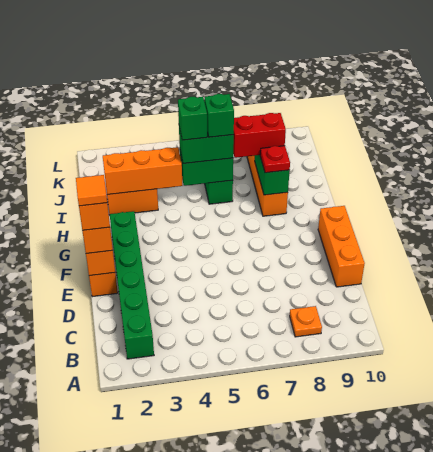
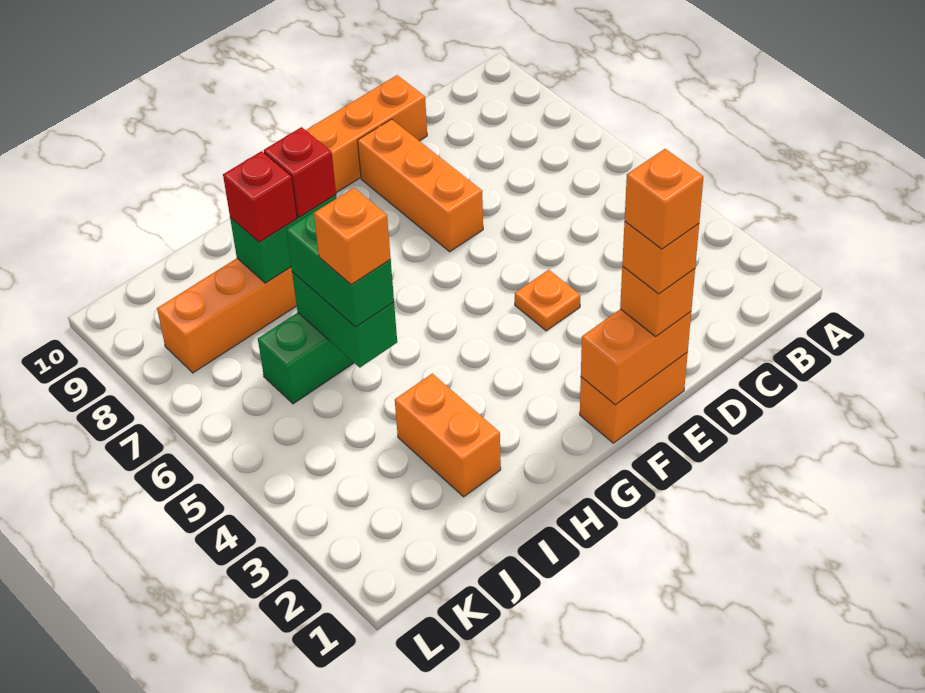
green brick B2:G2 level 1 -> none
orange plate B8 level 1 -> orange plate E4 level 1
orange tile E1 level 5 -> orange brick E1 level 5
red plate H8 level 3 -> red brick H8 level 3
orange brick I2:I4 level 2 -> orange brick E7:E9 level 1
green brick I5 level 4 -> orange brick I5 level 4
green brick I6 level 4 -> none
red brick I7:I8 level 3 -> red brick I8 level 3

